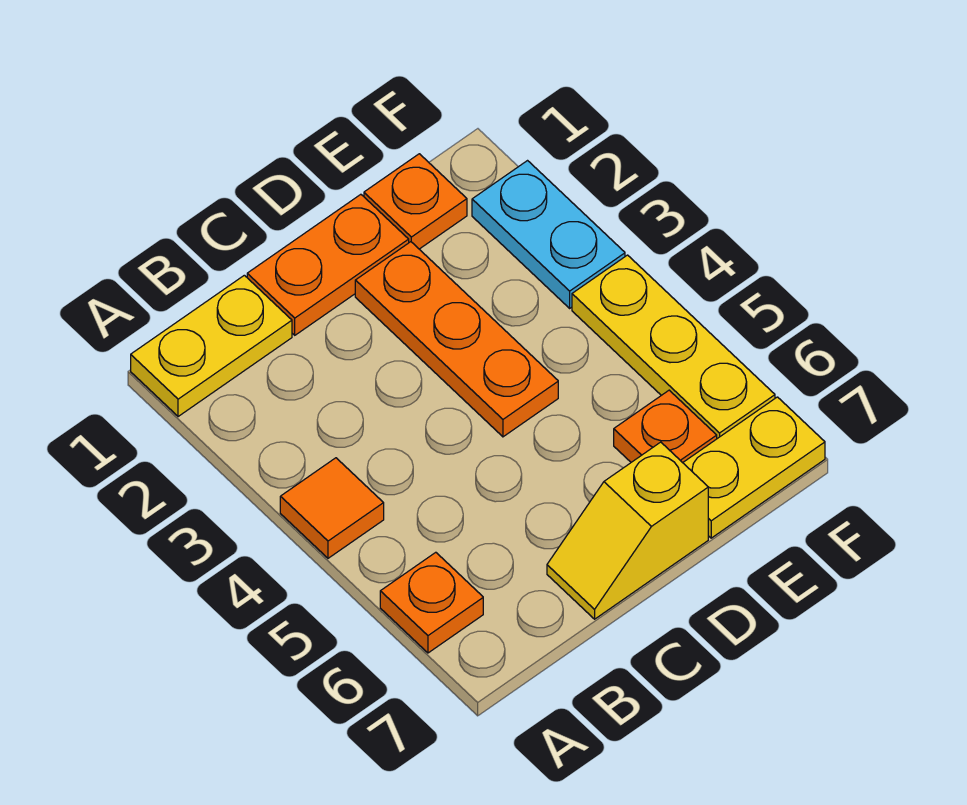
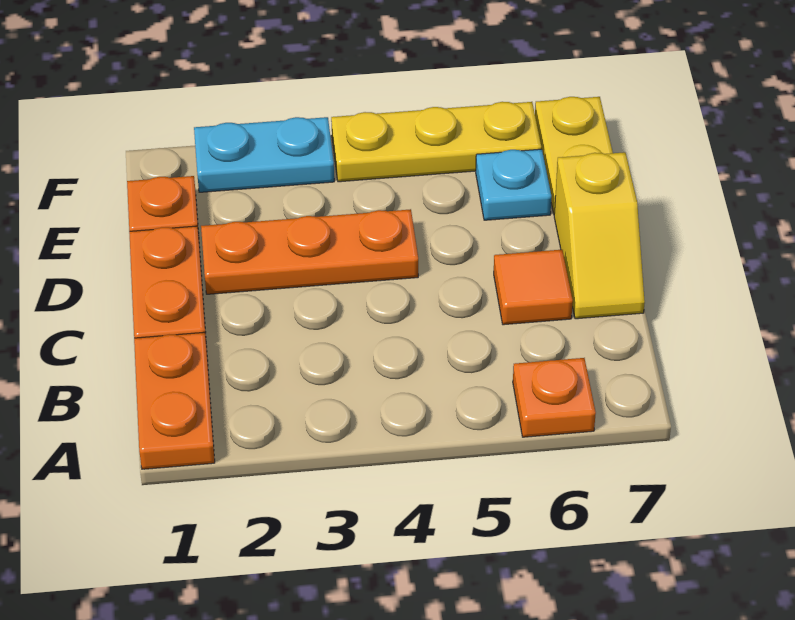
yellow plate A1:B1 level 1 -> orange plate A1:B1 level 1
orange tile A4 level 1 -> orange tile C6 level 1
orange plate E6 level 1 -> cyan plate E6 level 1

